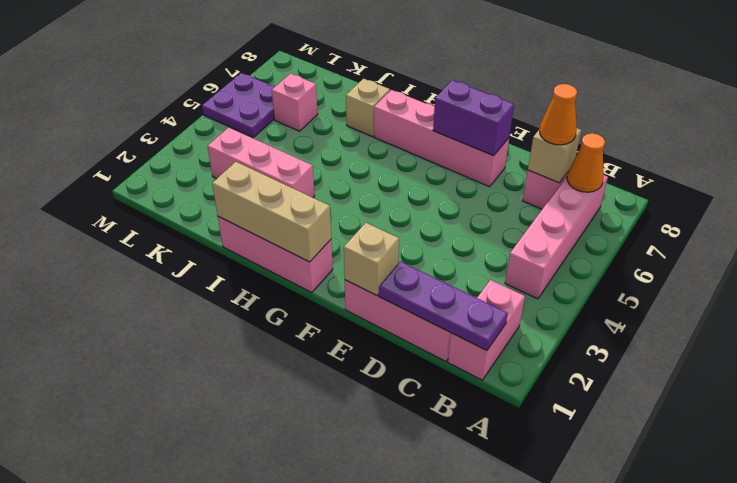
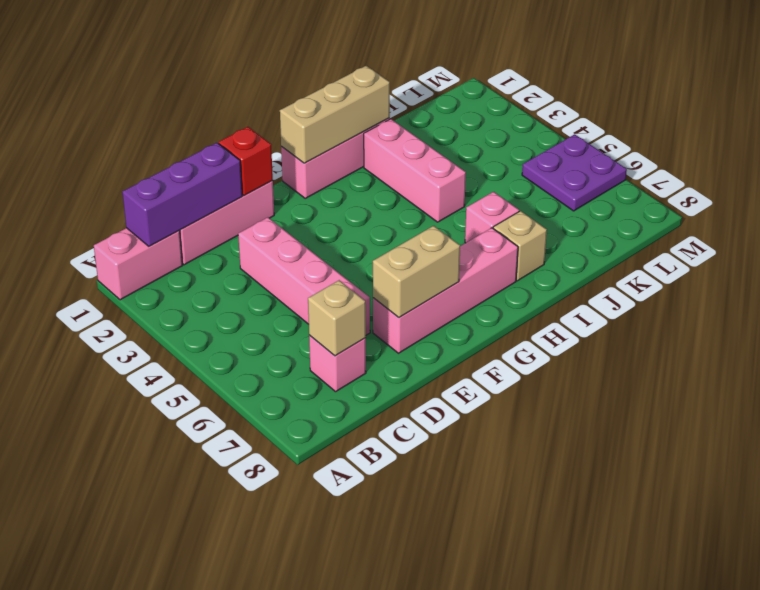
pink brick B1:B2 level 1 -> pink brick A1:B1 level 1
purple plate B1:D1 level 2 -> purple brick B1:D1 level 2
pink brick B4:B7 level 1 -> pink brick D3:D6 level 1
orange cone B7 level 2 -> none
orange cone C7 level 3 -> none
tan brick E1 level 2 -> red brick E1 level 2
purple brick E7:F7 level 2 -> tan brick E7:F7 level 2
pink brick I3:K3 level 1 -> pink brick I2:I4 level 1
pink brick K6 level 1 -> pink brick I6 level 1

